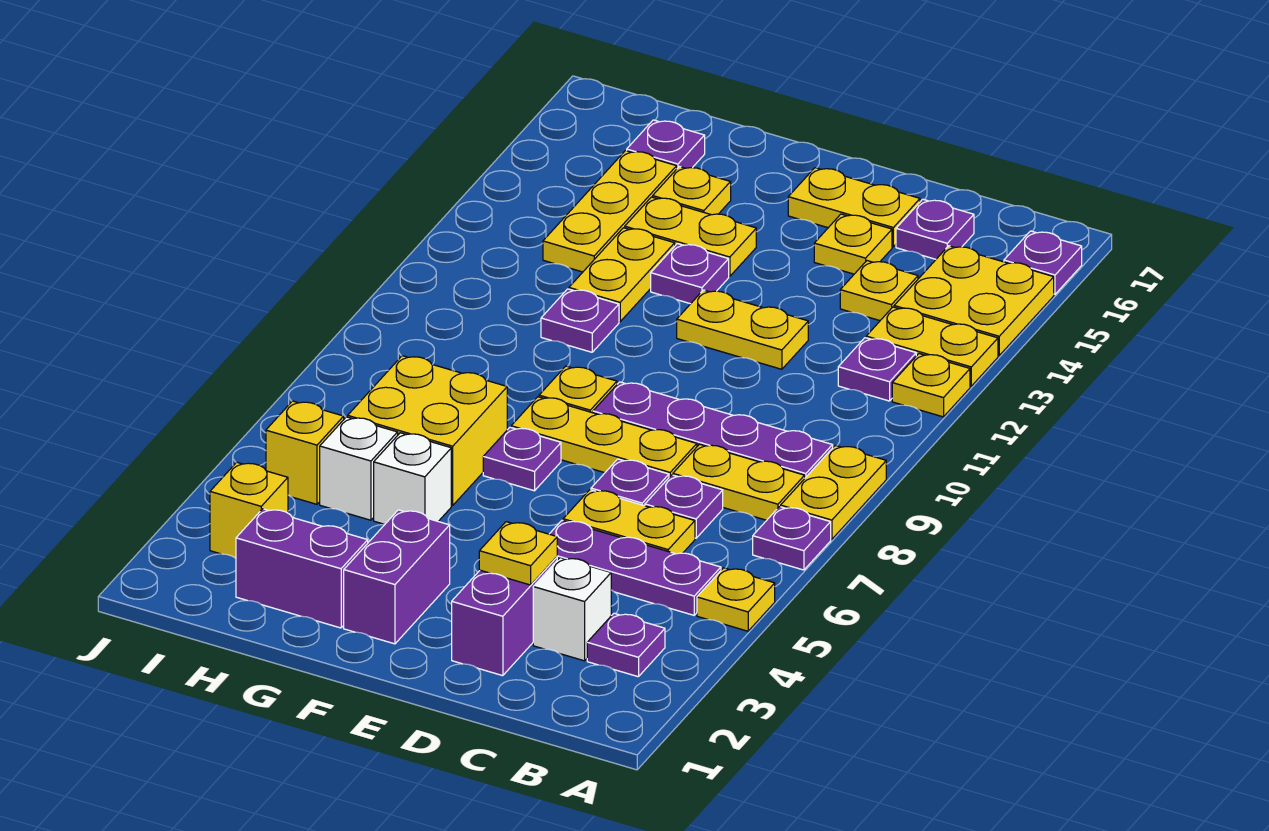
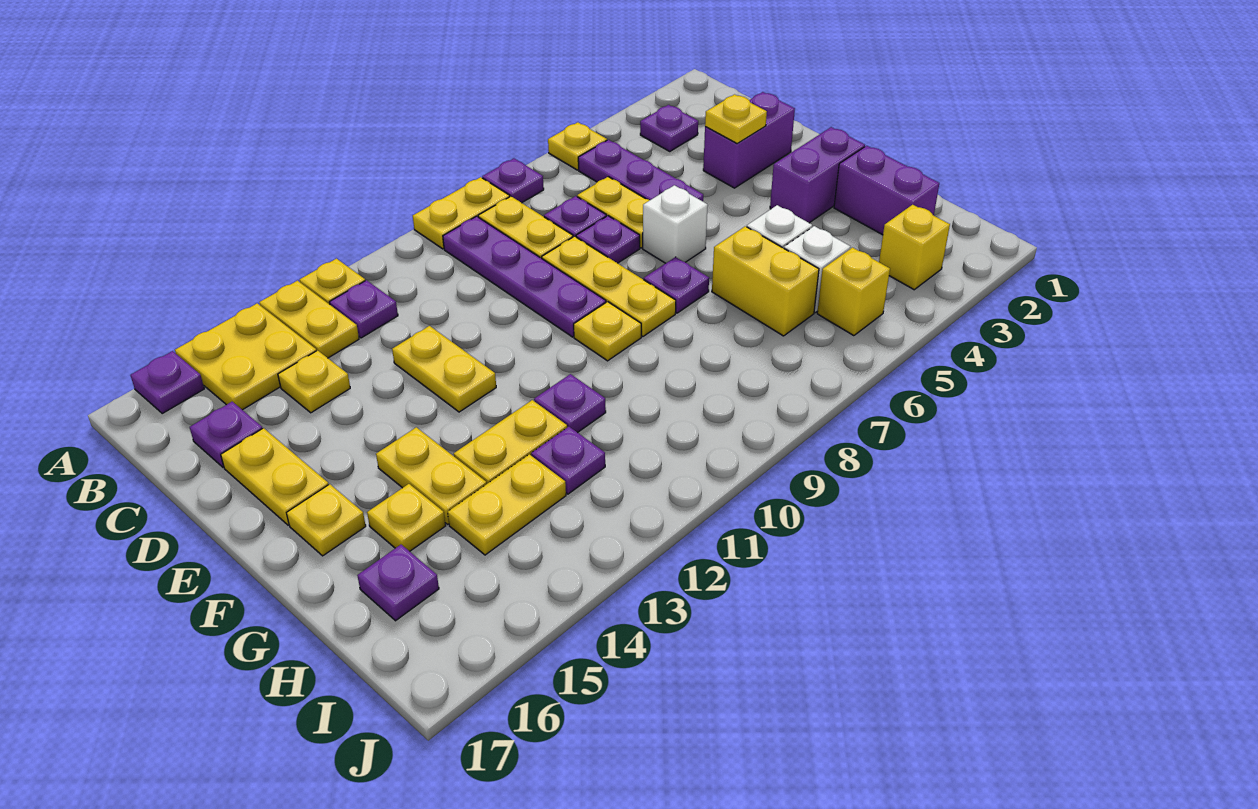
white brick C3 level 1 -> white brick E6 level 1
yellow plate D15 level 1 -> yellow plate F16 level 1
purple plate F13 level 1 -> purple plate H12 level 1
yellow brick G6:H7 level 1 -> yellow brick G6:H6 level 1
yellow plate H13:H15 level 1 -> yellow plate H13:H14 level 1

